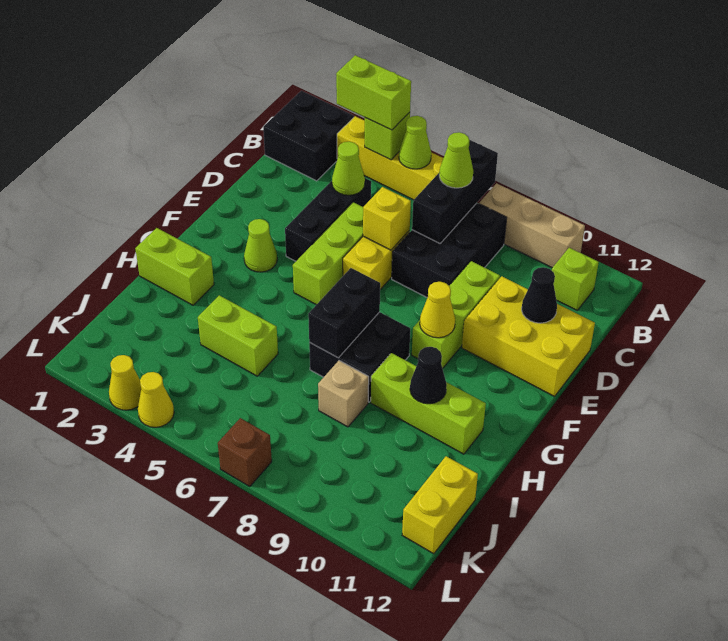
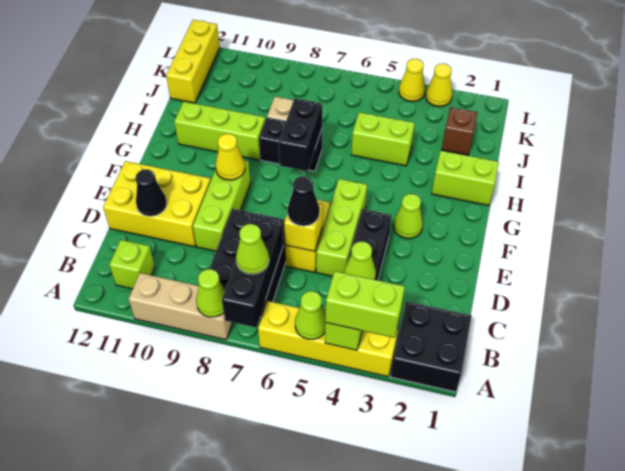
none -> lime cone A8 level 2
black brick G7:H8 level 1 -> black brick H7:H8 level 1
black cone H10 level 2 -> black cone D6 level 3
yellow brick J12:K12 level 1 -> yellow brick J12:L12 level 1
brown brick L7 level 1 -> brown brick J2 level 1

